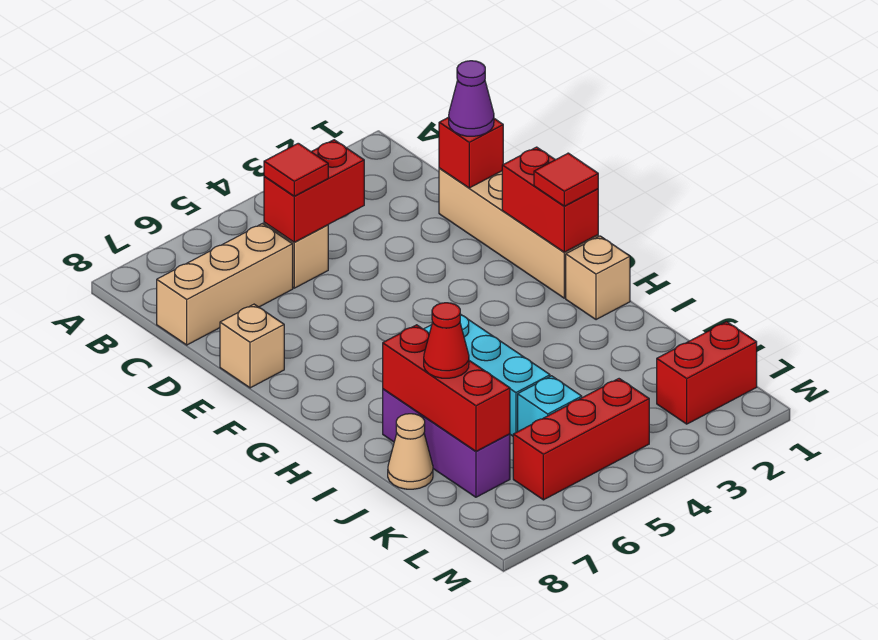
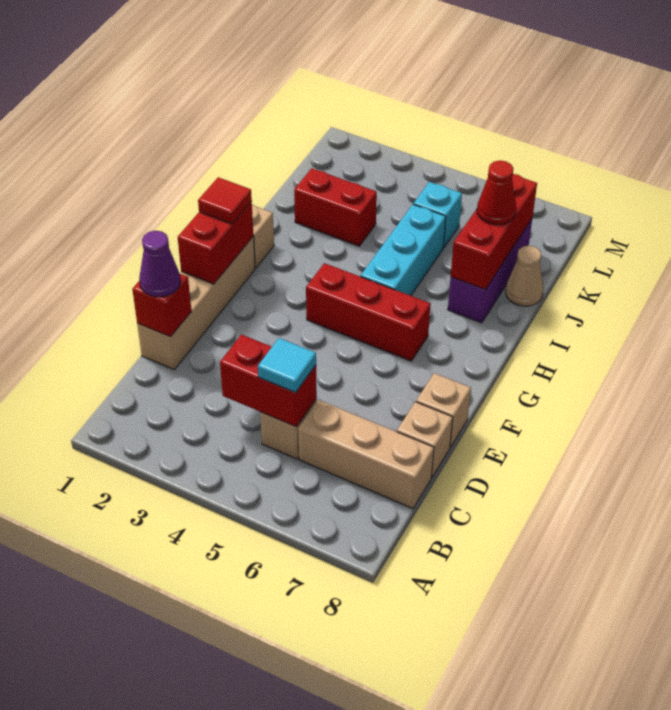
red tile C5 level 3 -> cyan tile C5 level 3
none -> tan brick D8 level 1
red brick L1:L2 level 1 -> red brick J2:J3 level 1
red brick L4:L6 level 1 -> red brick G4:G6 level 1

